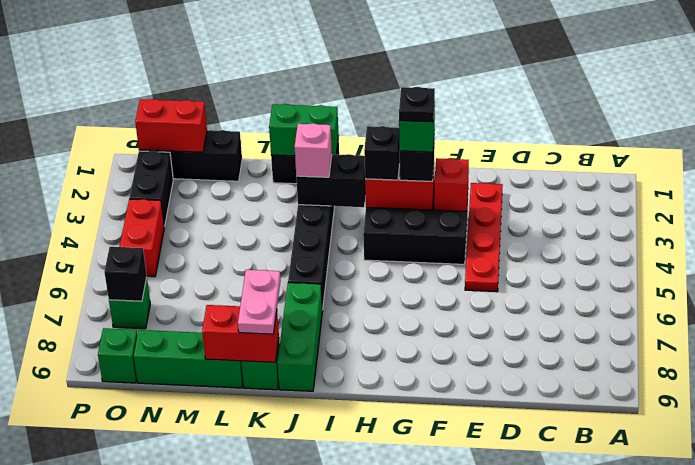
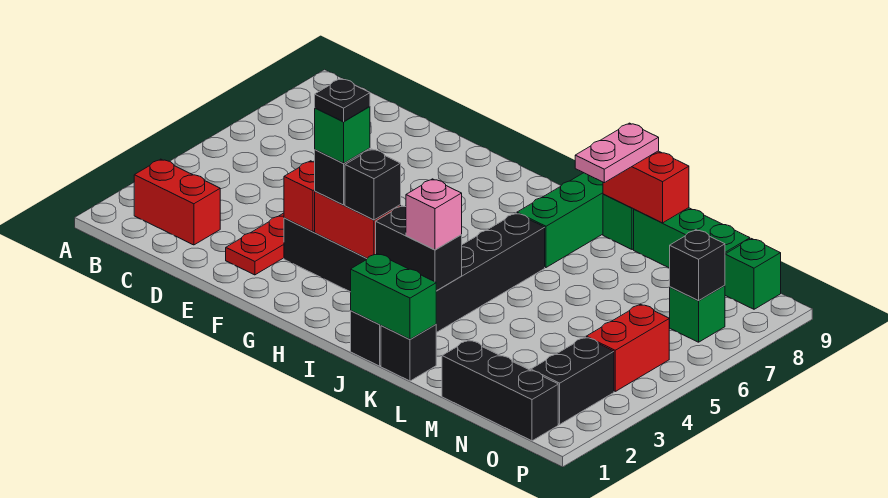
red brick N1:O1 level 2 -> red brick B2:C2 level 1

